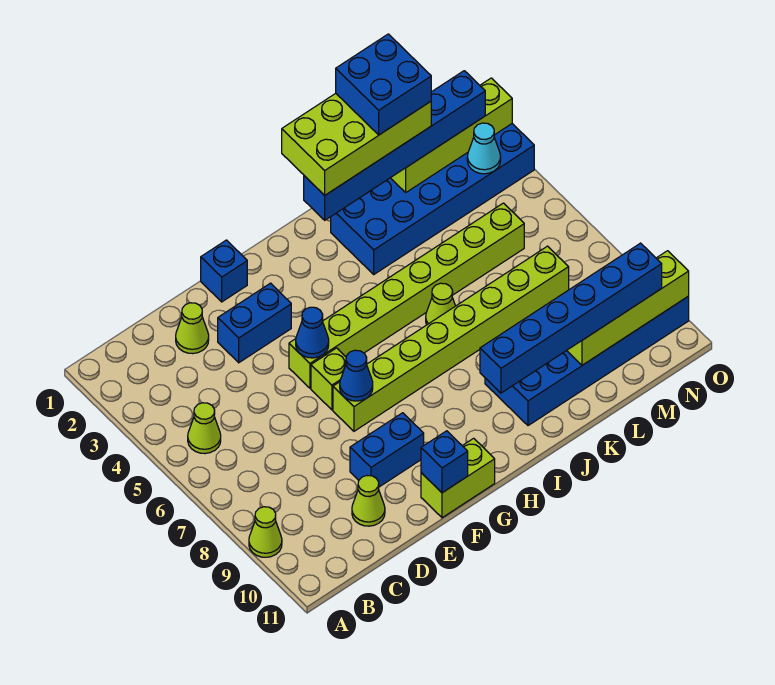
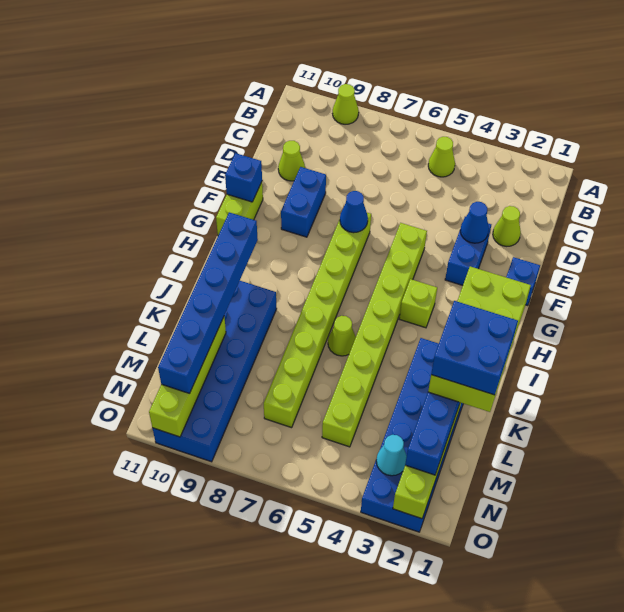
blue cone F5 level 2 -> blue cone E3 level 2
lime brick F6 level 1 -> lime brick H4 level 1

